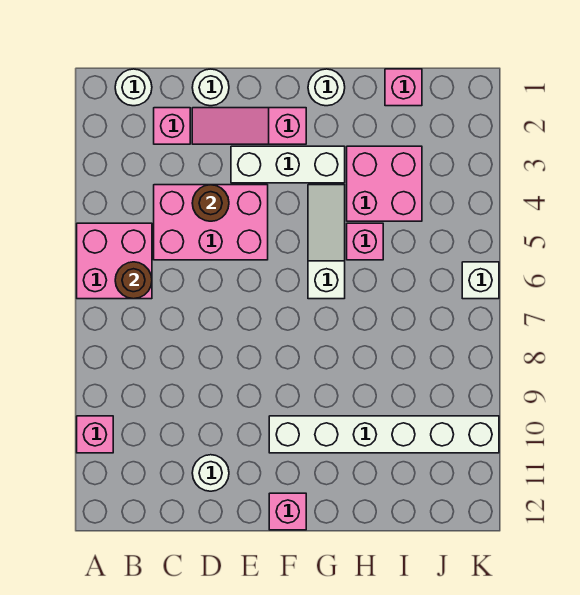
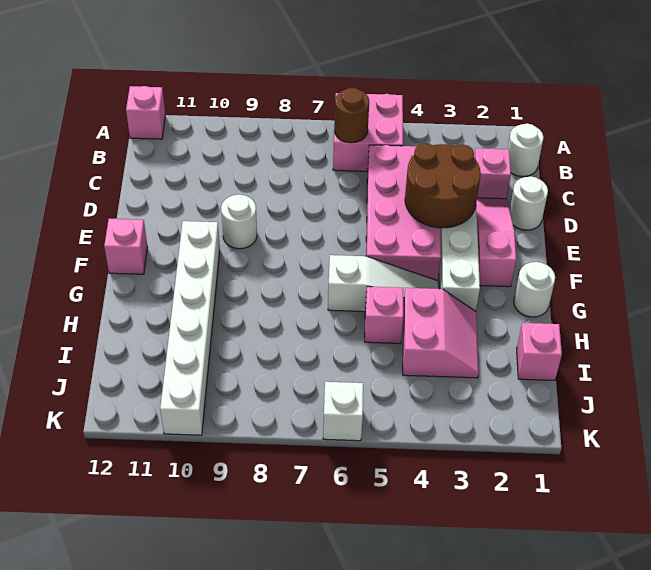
pink brick A10 level 1 -> pink brick A12 level 1
pink brick C4:E5 level 1 -> pink brick C4:F5 level 1
brown round brick D4 level 2 -> brown round brick D3:E4 level 2
white round brick D11 level 1 -> white round brick E9 level 1
pink brick H3:I4 level 1 -> pink slope H3:I4 level 1 top 4

